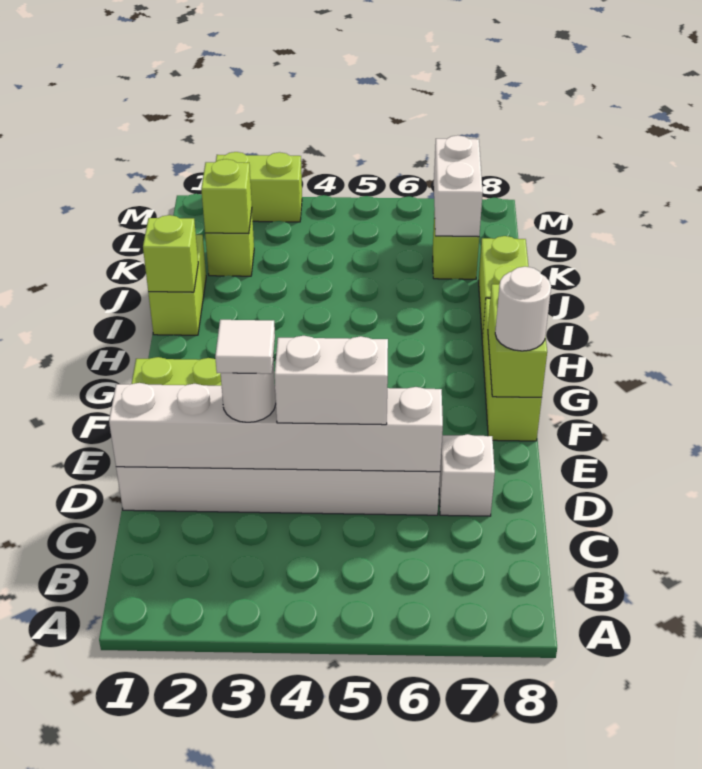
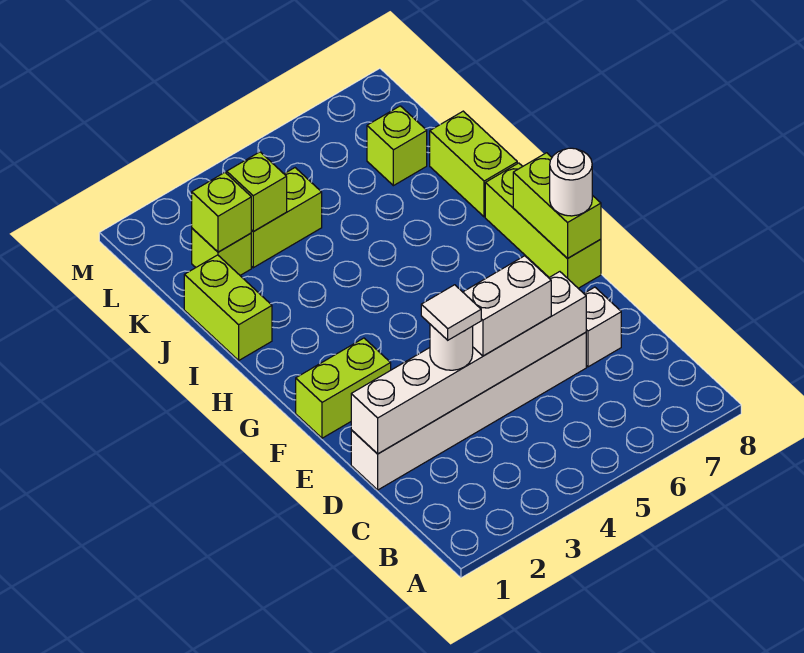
lime brick I1 level 2 -> lime brick K3 level 2
white brick K7:L7 level 2 -> none
lime brick M2:M3 level 1 -> lime brick K3:K4 level 1

